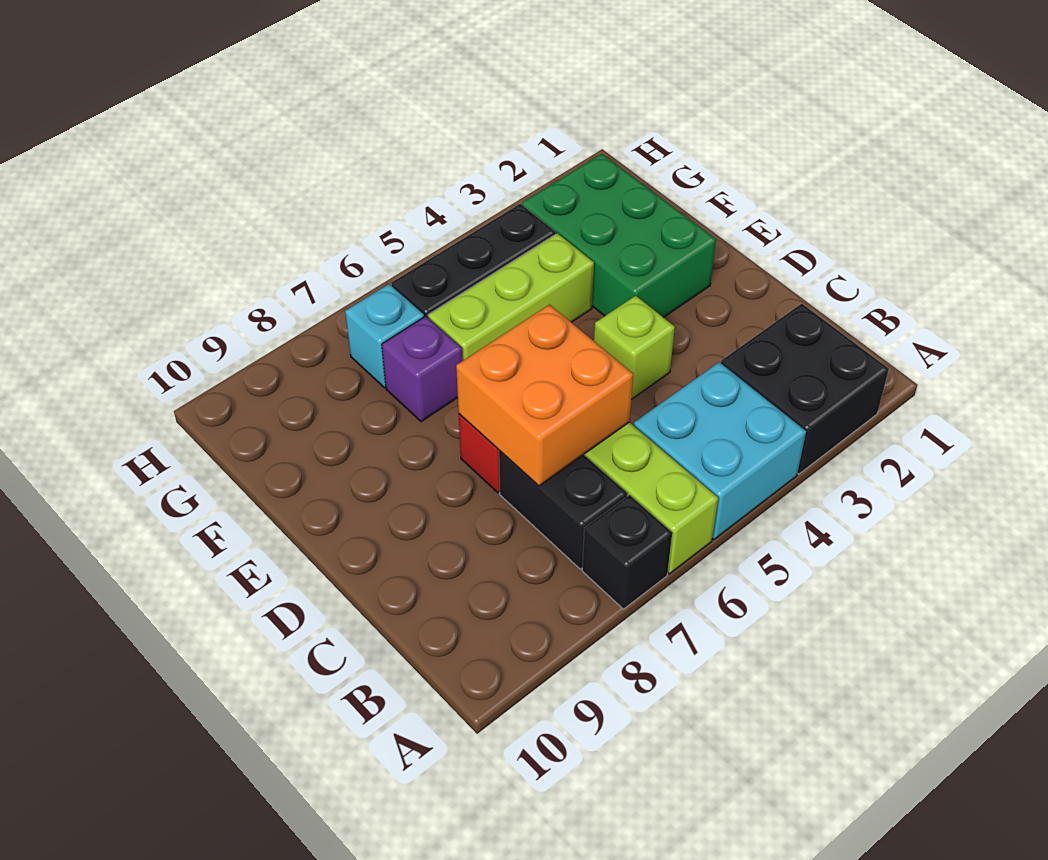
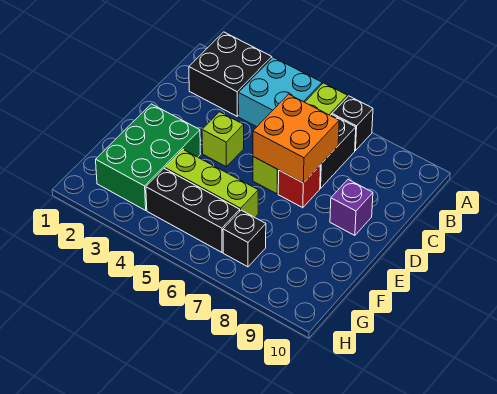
purple brick F7 level 1 -> purple brick D9 level 1
cyan brick G7 level 1 -> black brick G7 level 1

